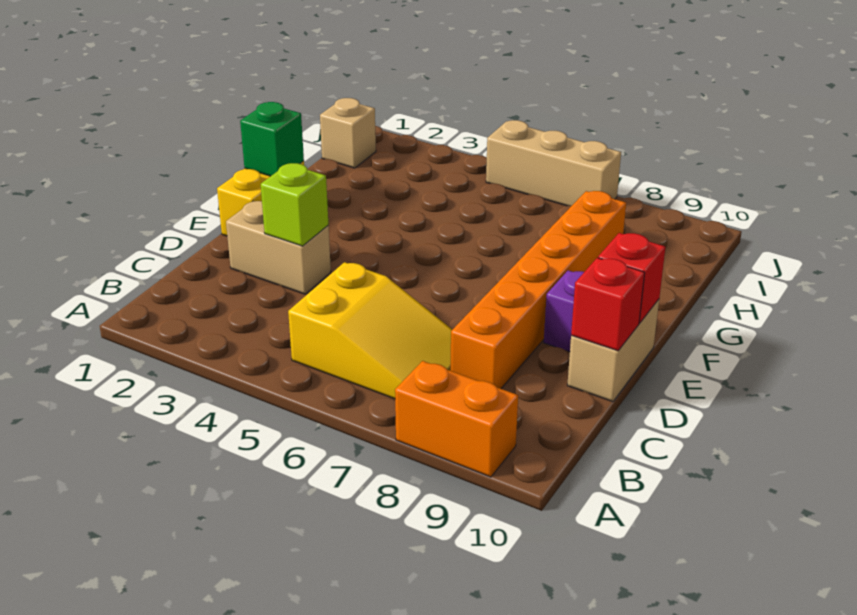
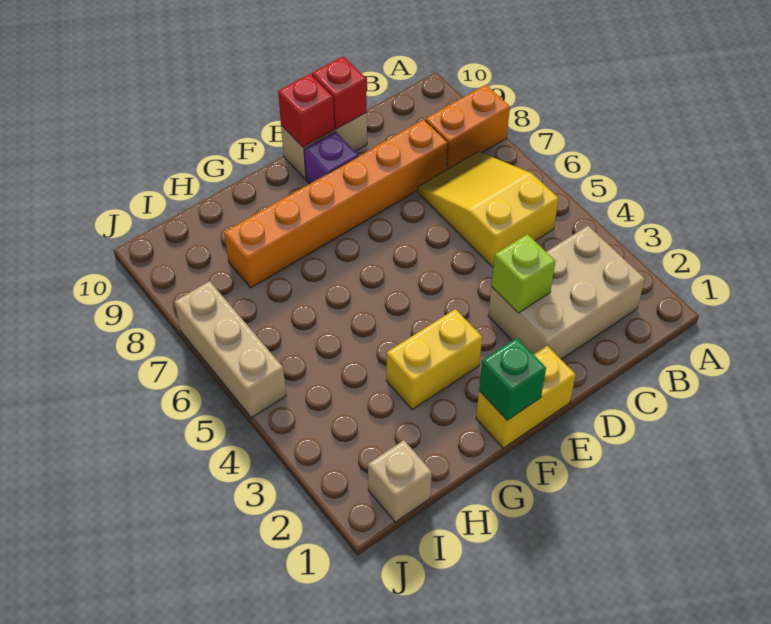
orange brick A8:A9 level 1 -> orange brick A8:B8 level 1
tan brick D2:D3 level 1 -> tan brick B2:D3 level 1
none -> yellow brick F3:G3 level 1

